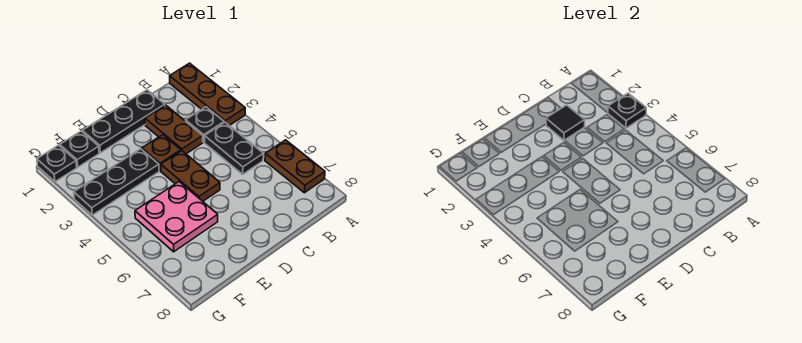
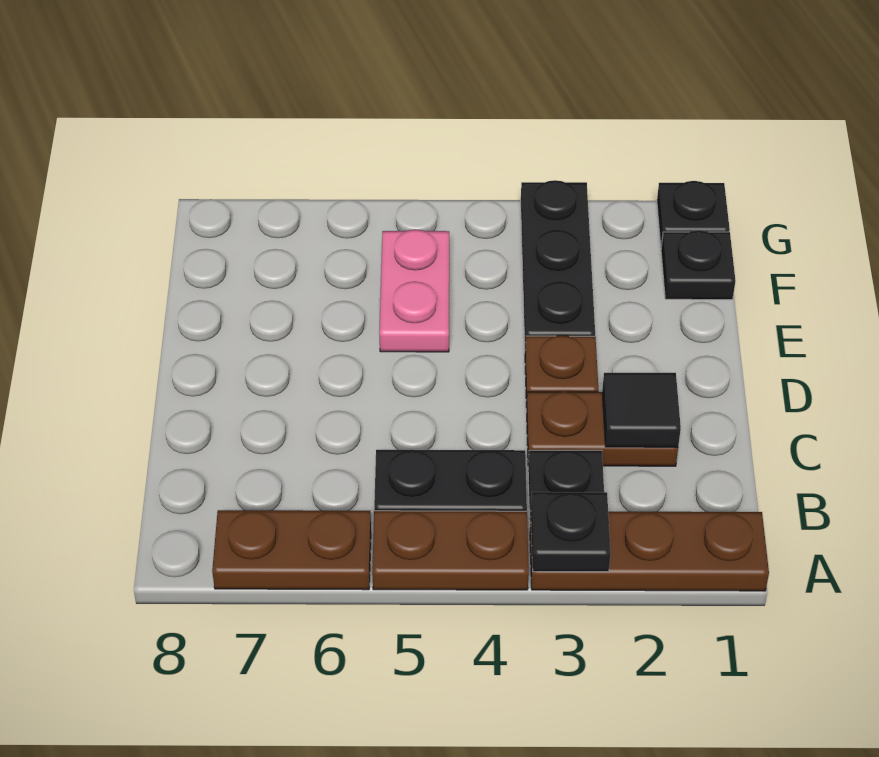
black plate C1:E1 level 1 -> none
brown plate D4:D5 level 1 -> brown plate A4:A5 level 1
pink plate E5:F6 level 1 -> pink plate E5:F5 level 1

